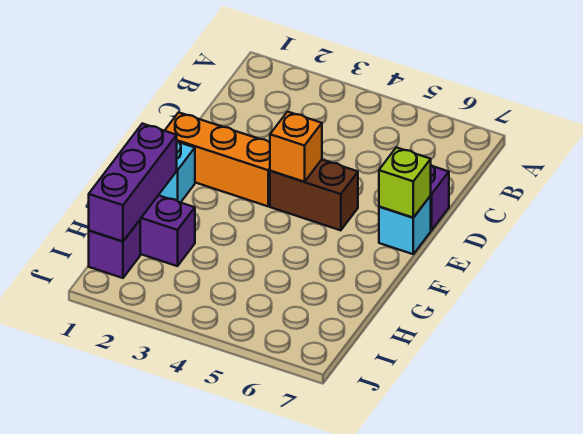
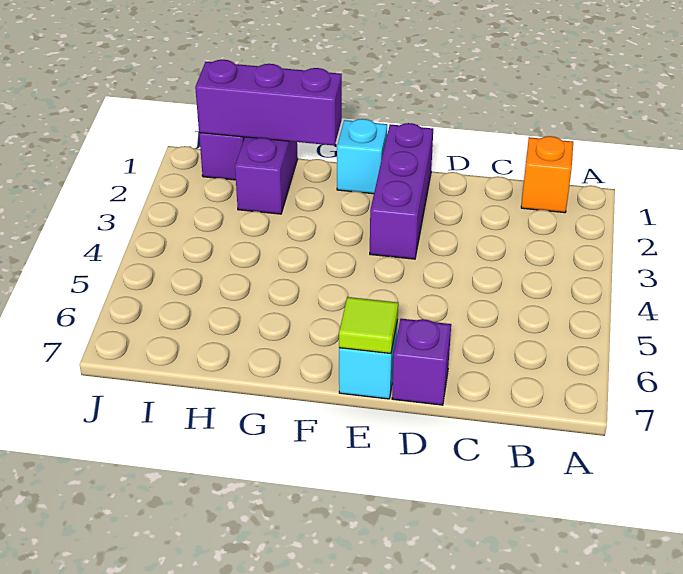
orange brick E1:E3 level 1 -> purple brick E1:E3 level 1
brown brick E4:E5 level 1 -> none
orange brick E4 level 2 -> orange brick B1 level 1
lime brick E7 level 2 -> lime tile E7 level 2

